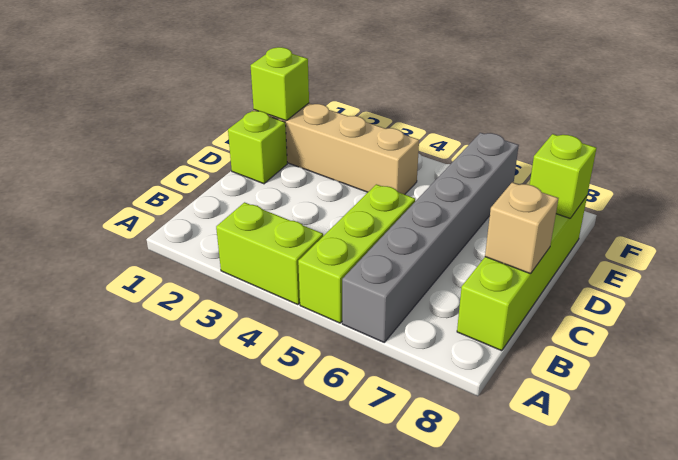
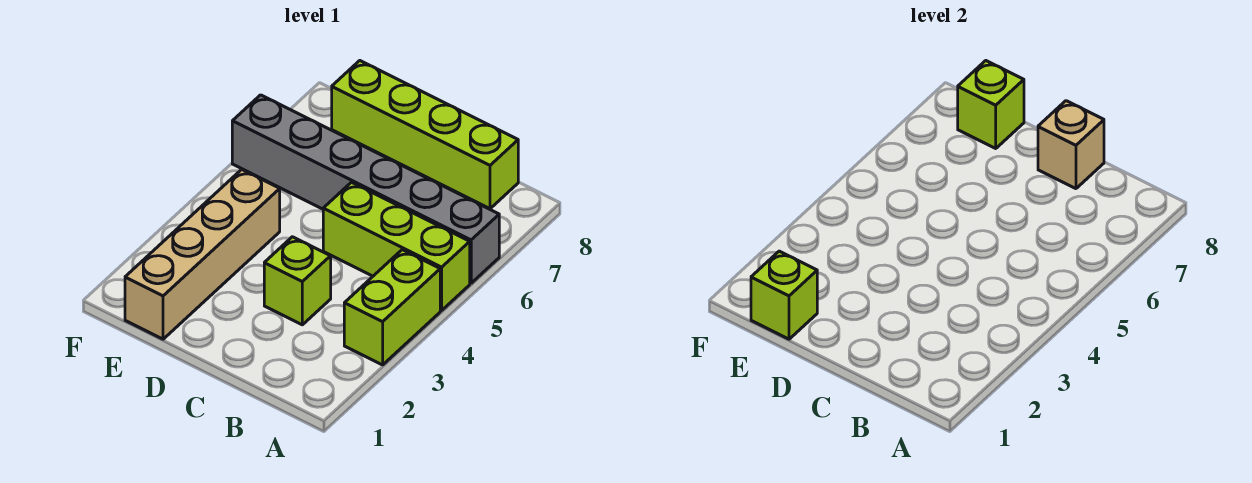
lime brick D1 level 1 -> lime brick C3 level 1

